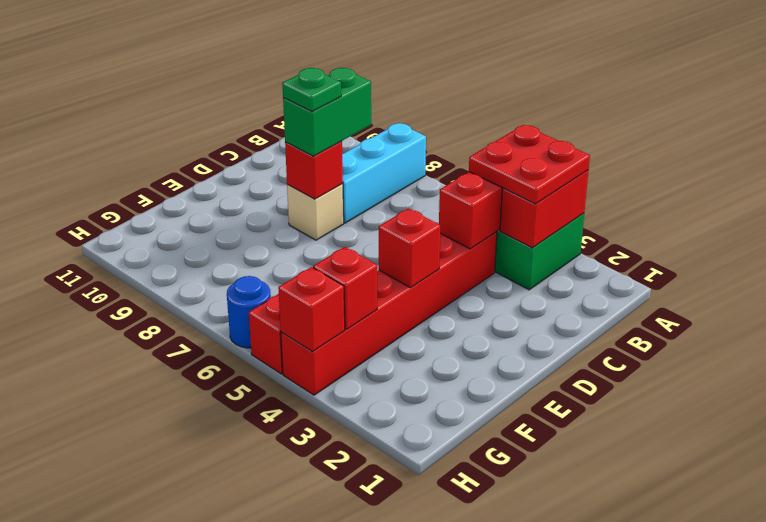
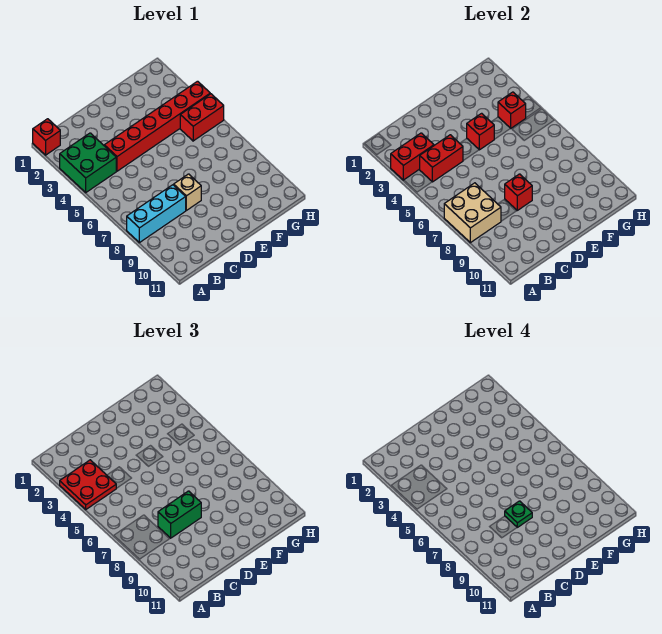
none -> tan brick A7:B8 level 2
red brick H4 level 2 -> red brick A1 level 1
blue round brick H6 level 1 -> none

